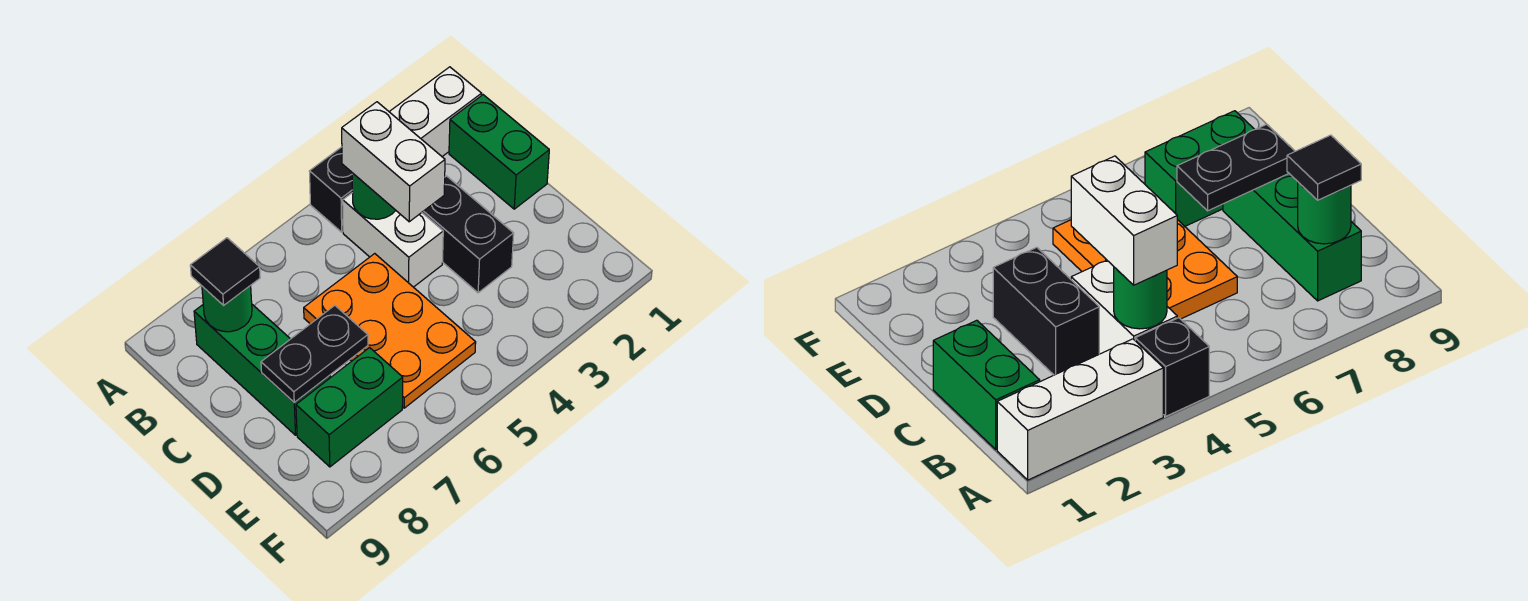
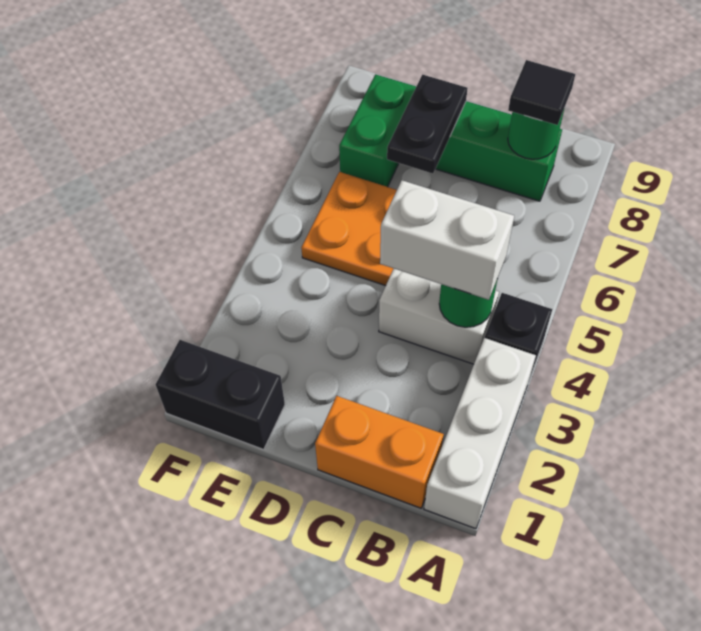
green brick B1:C1 level 1 -> orange brick B1:C1 level 1
black brick C3:D3 level 1 -> black brick E1:F1 level 1

